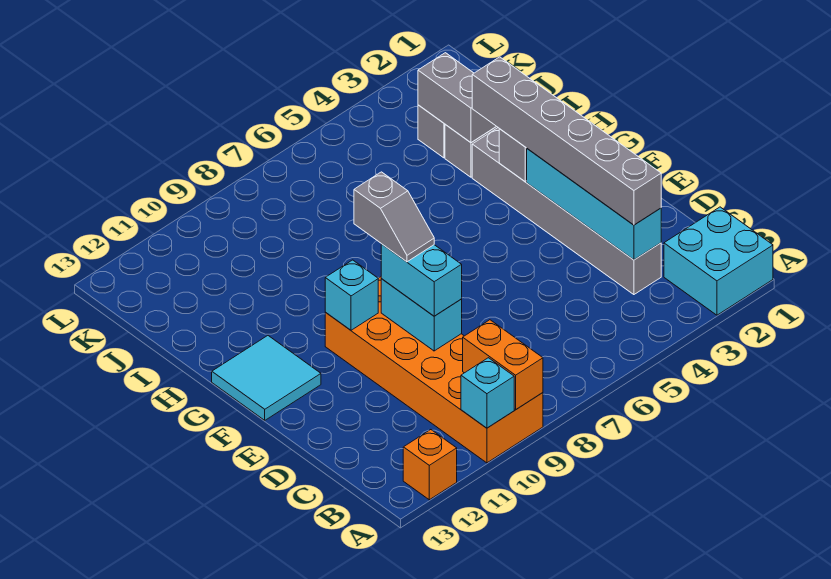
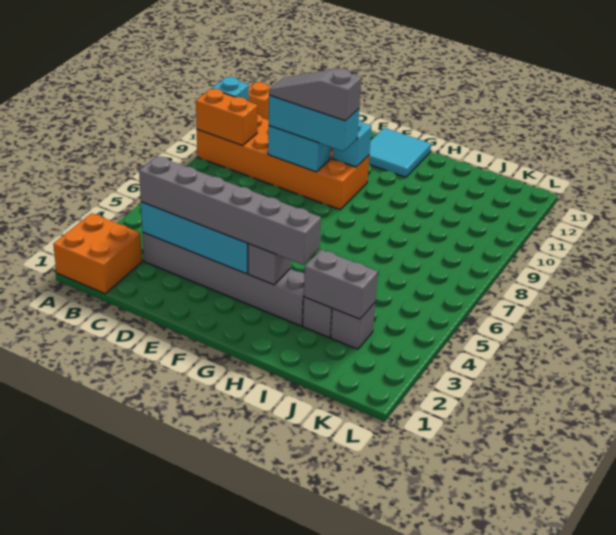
cyan brick A1:B2 level 1 -> orange brick A1:B2 level 1
cyan brick D9:E9 level 3 -> cyan brick D9:F9 level 3
grey slope E9:F9 level 4 top F -> grey slope D9:F9 level 4 top F

